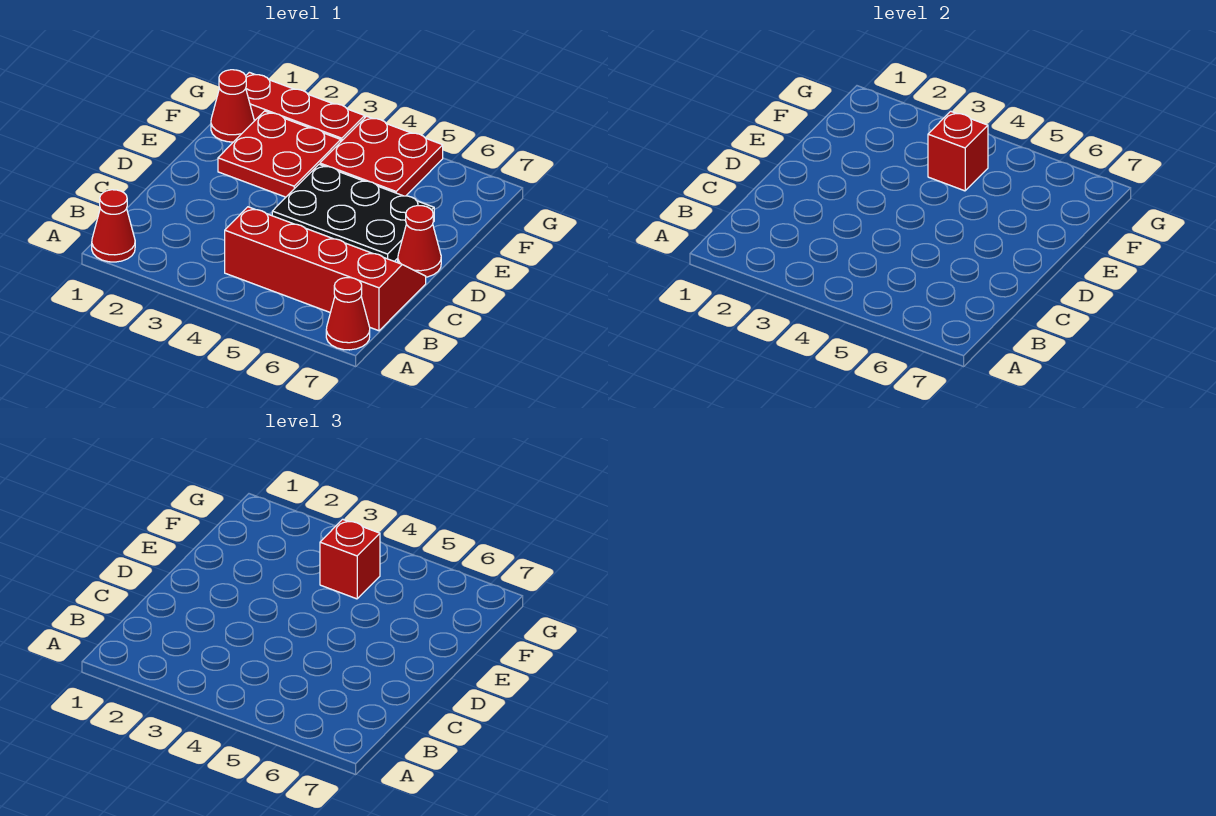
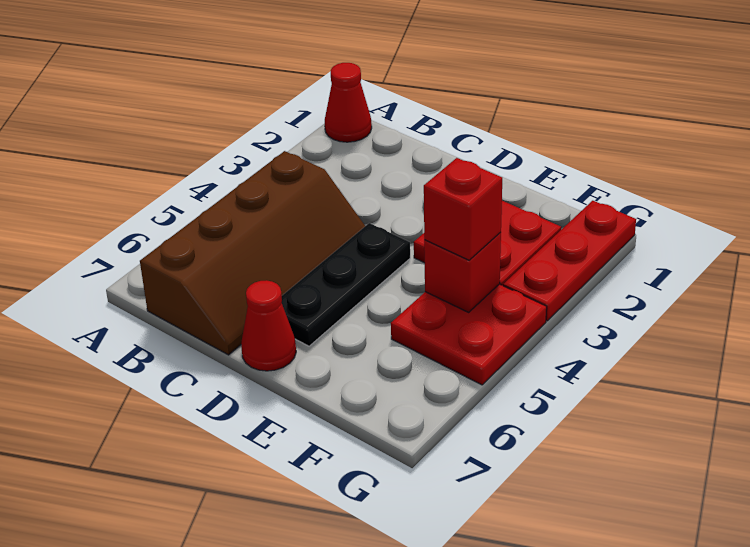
red cone A7 level 1 -> none
red slope B4:C7 level 1 top B -> brown slope B4:C7 level 1 top B
black plate D4:E6 level 1 -> black plate D4:D6 level 1
red cone F1 level 1 -> none

